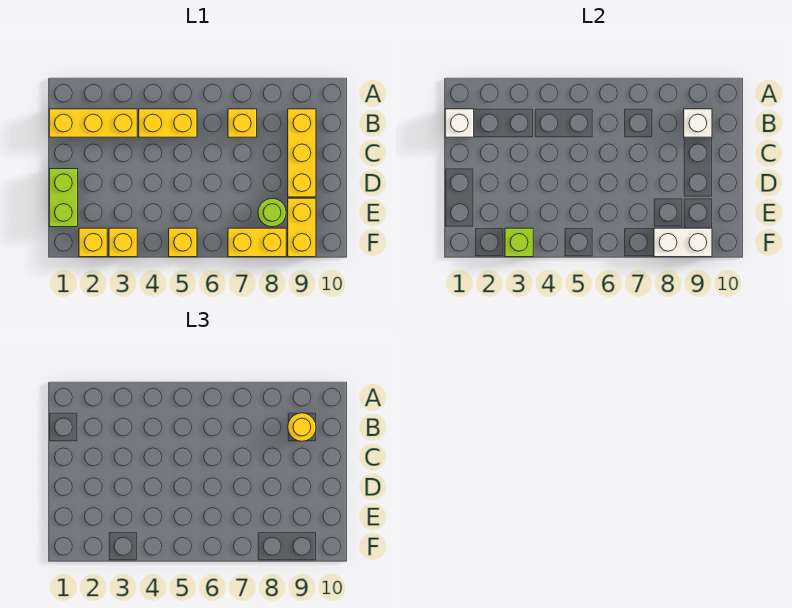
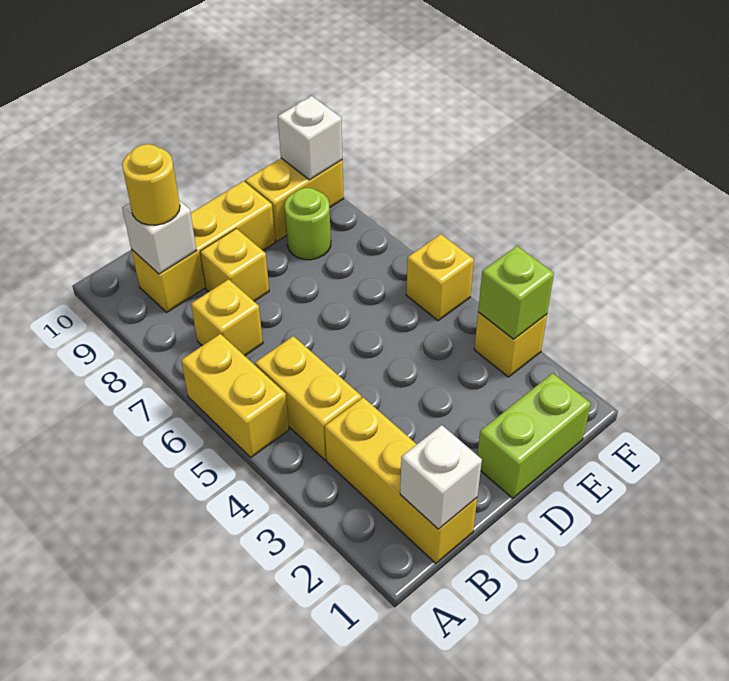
yellow brick F2 level 1 -> yellow brick C8 level 1
yellow brick F7:F8 level 1 -> yellow brick A5:A6 level 1
white brick F8:F9 level 2 -> white brick F9 level 2

